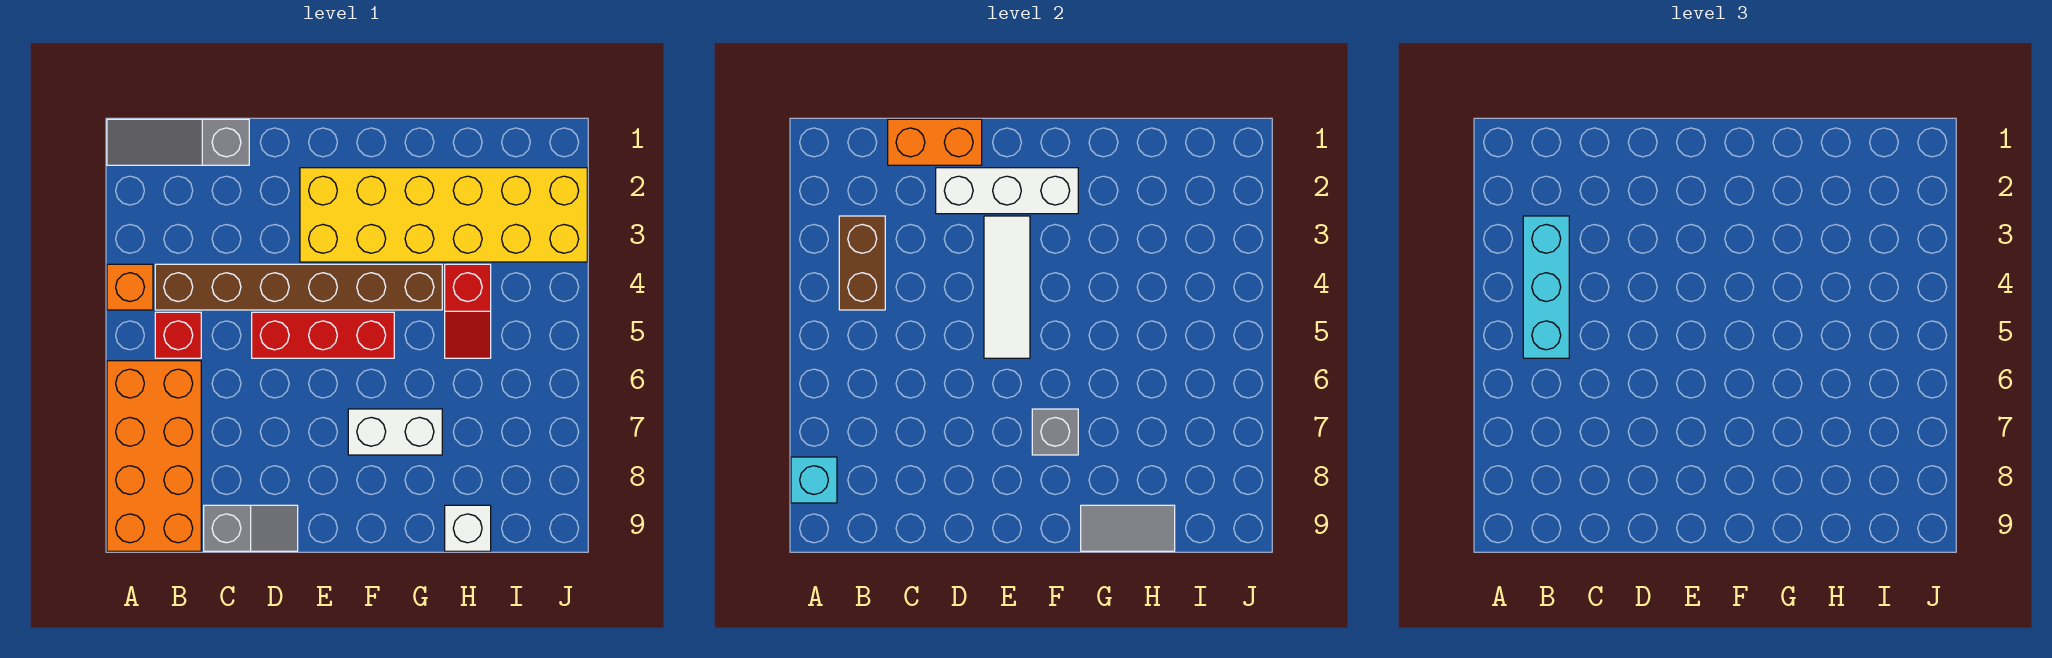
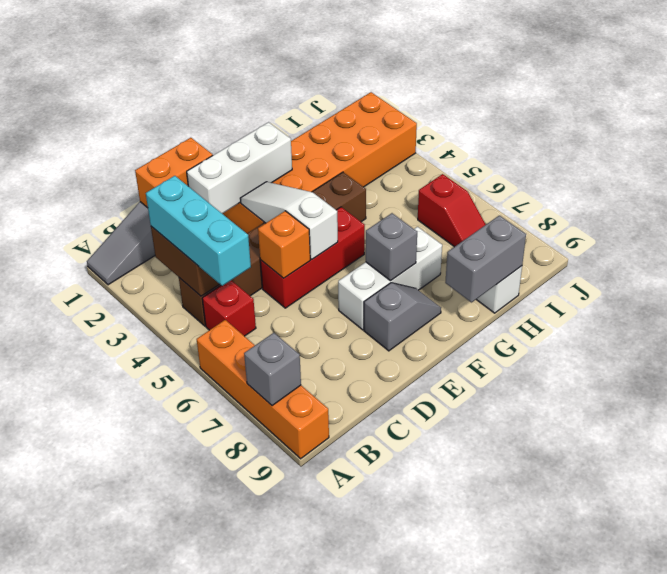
orange brick A4 level 1 -> orange brick D5 level 2
orange brick A6:B9 level 1 -> orange brick A6:A9 level 1
cyan brick A8 level 2 -> grey brick A8 level 2
grey slope C9:D9 level 1 top C -> grey slope E8:F8 level 1 top E
yellow brick E2:J3 level 1 -> orange brick E2:J3 level 1
white tile E3:E5 level 2 -> white slope E3:E5 level 2 top 5
white brick F7:G7 level 1 -> white brick E7:G7 level 1
grey tile G9:H9 level 2 -> grey brick G9:H9 level 2
red slope H4:H5 level 1 top 4 -> red slope I6:I7 level 1 top 6

